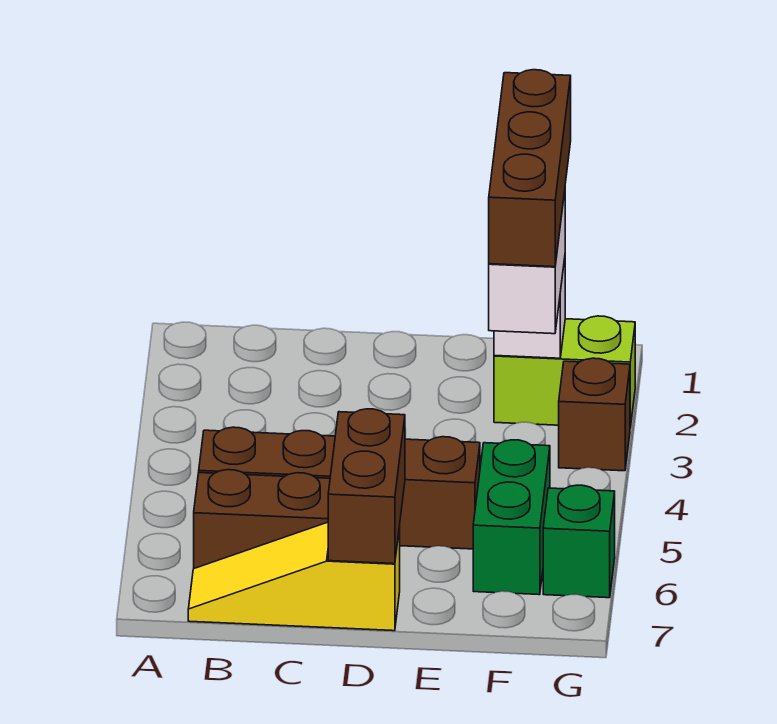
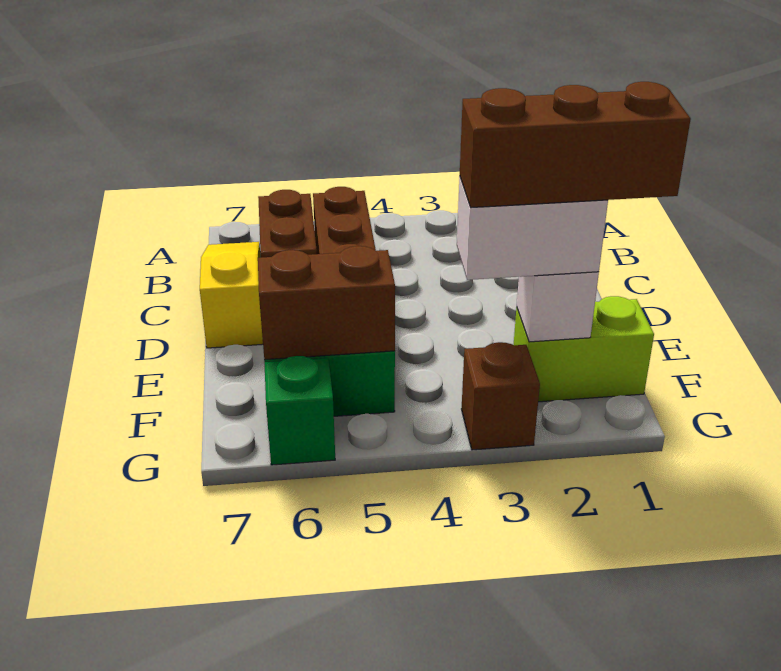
brown brick D6:D7 level 2 -> brown brick F5:F6 level 2
lime brick F2:G2 level 1 -> lime brick F1:F2 level 1

